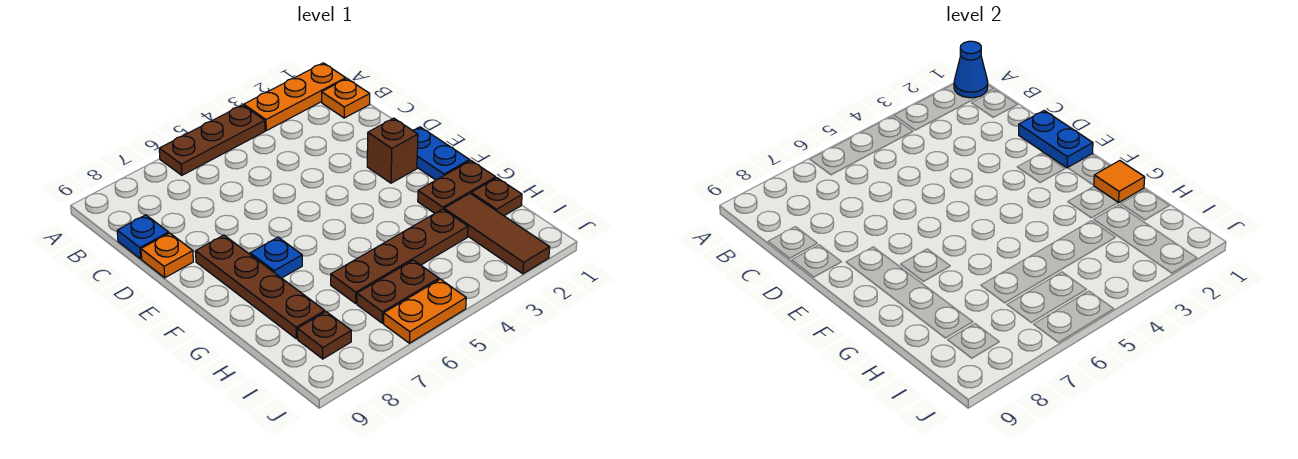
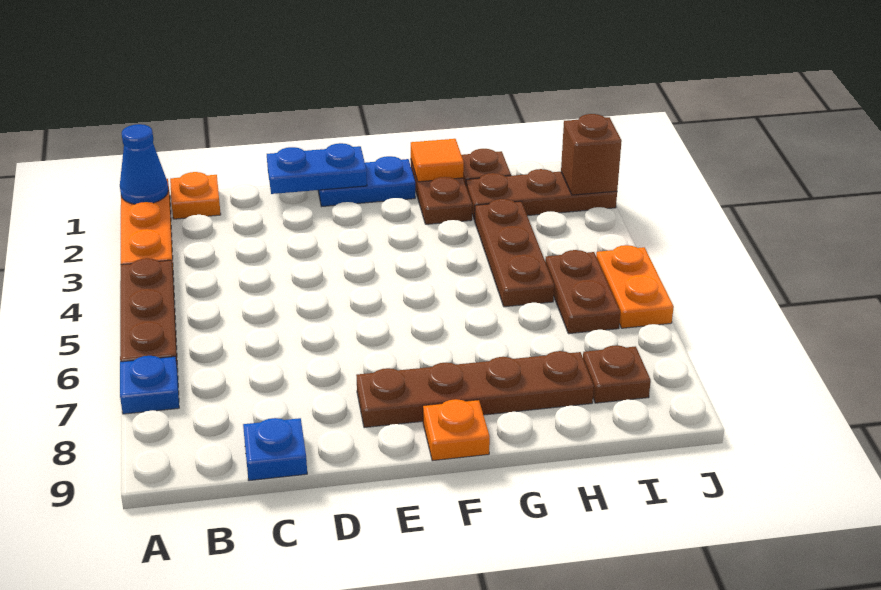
orange plate D9 level 1 -> orange plate F9 level 1
brown brick E2 level 1 -> brown brick J2 level 2
blue plate F7 level 1 -> blue plate A7 level 1
brown tile H2:J2 level 1 -> brown plate H2:J2 level 1
brown plate H3:H6 level 1 -> brown plate H3:H5 level 1

